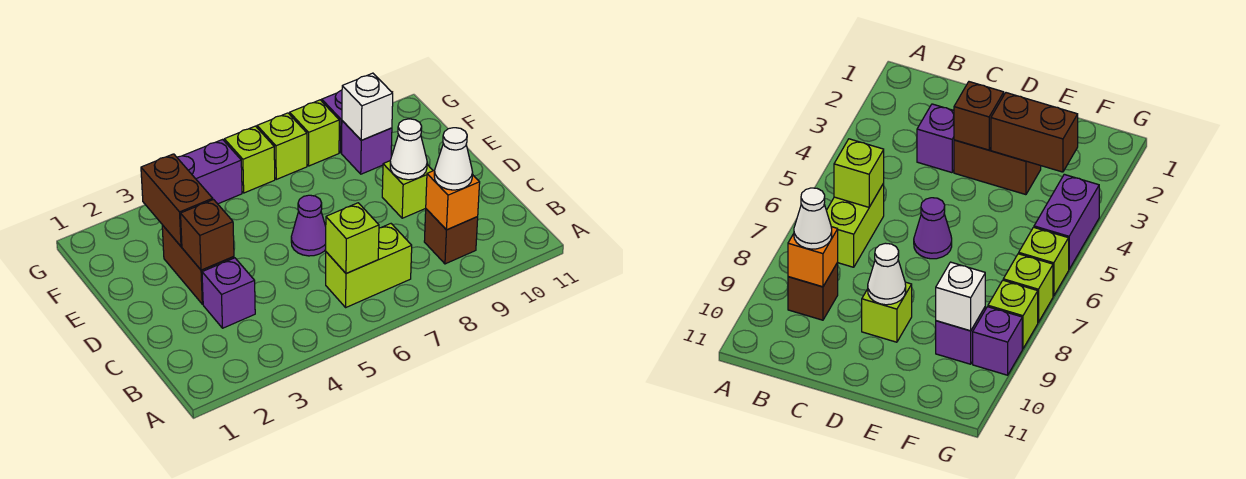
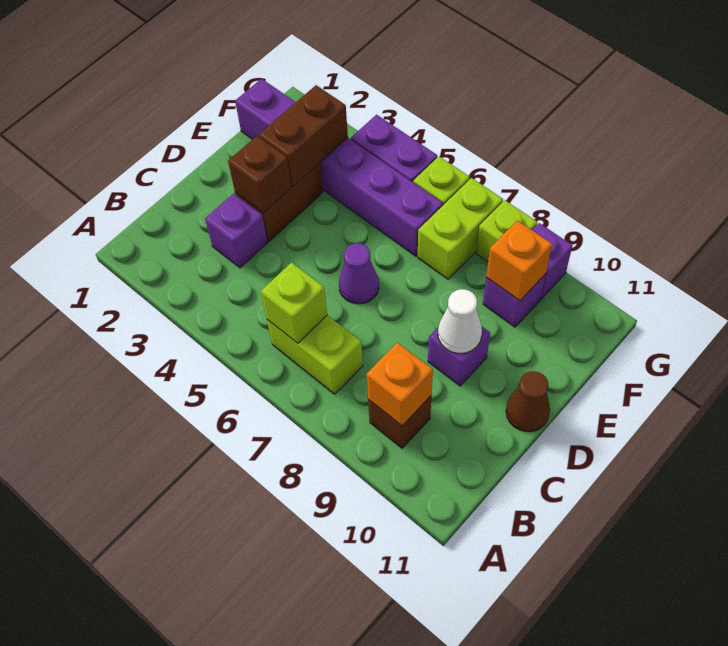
white cone B9 level 3 -> none
lime brick D9 level 1 -> purple brick D9 level 1
none -> brown cone D11 level 1
none -> purple brick F1:F6 level 1
white brick F9 level 2 -> orange brick F9 level 2
lime brick G7 level 1 -> lime brick F7:G7 level 1

